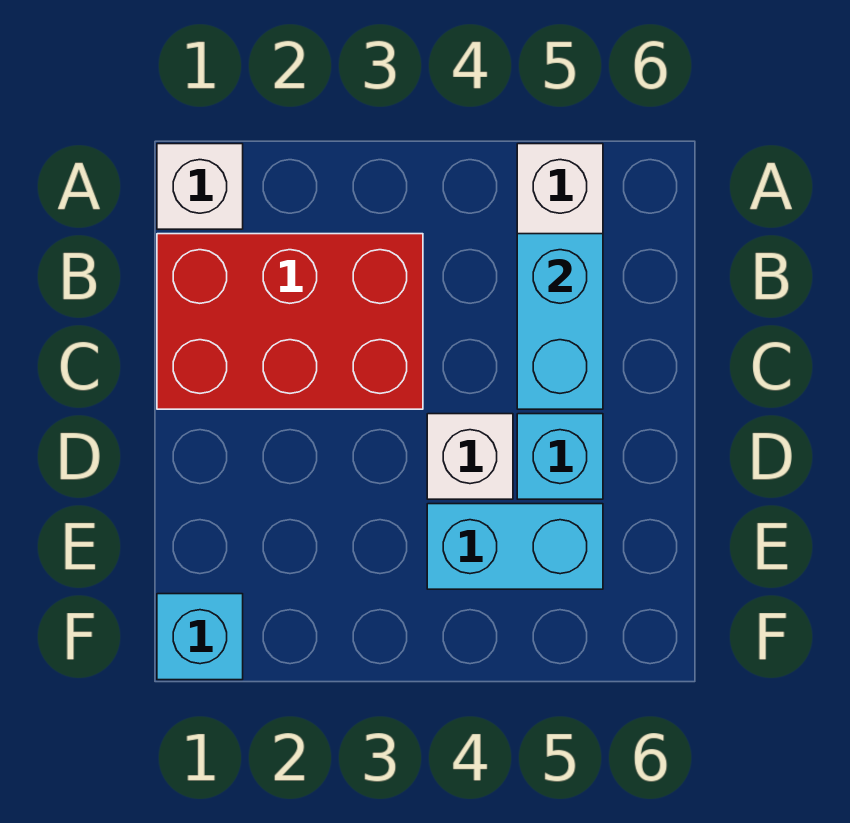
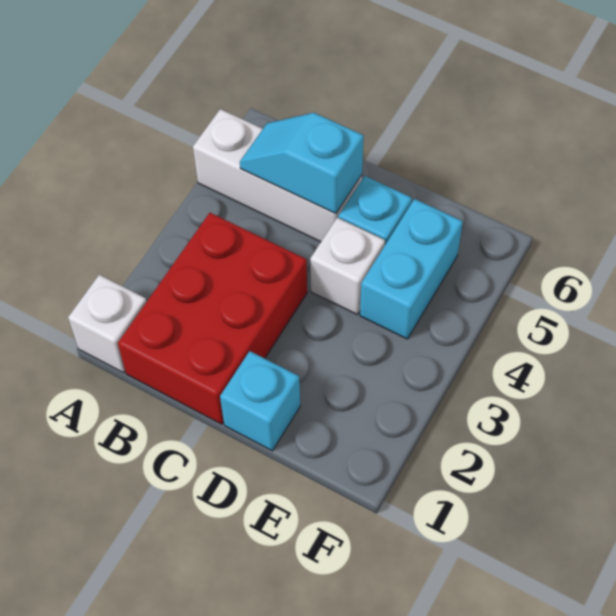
cyan brick B5:C5 level 2 -> cyan slope B5:C5 level 2 top C
cyan brick F1 level 1 -> cyan brick D1 level 1

